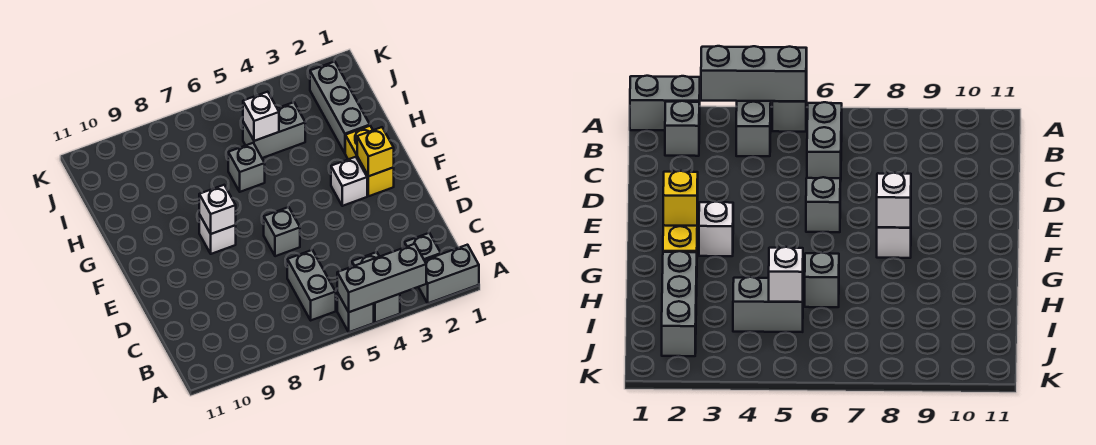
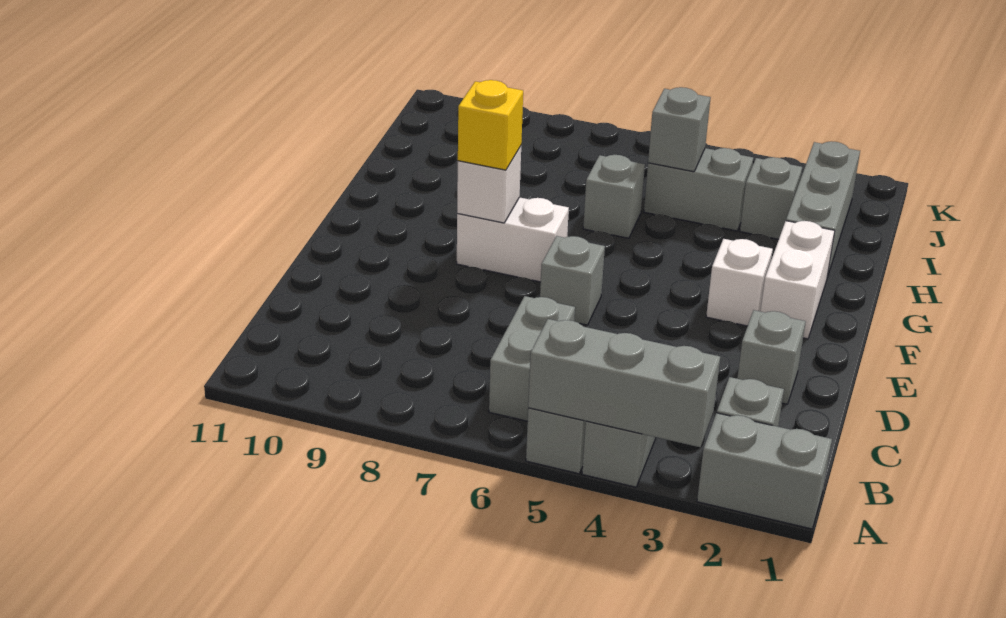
none -> grey brick D2 level 1
yellow brick F2:G2 level 1 -> white brick F2:G2 level 1
yellow brick F2 level 2 -> yellow brick F8 level 3
white brick F8 level 1 -> white brick F7:F8 level 1
none -> grey brick I3 level 1
white brick I5 level 2 -> grey brick I5 level 2

